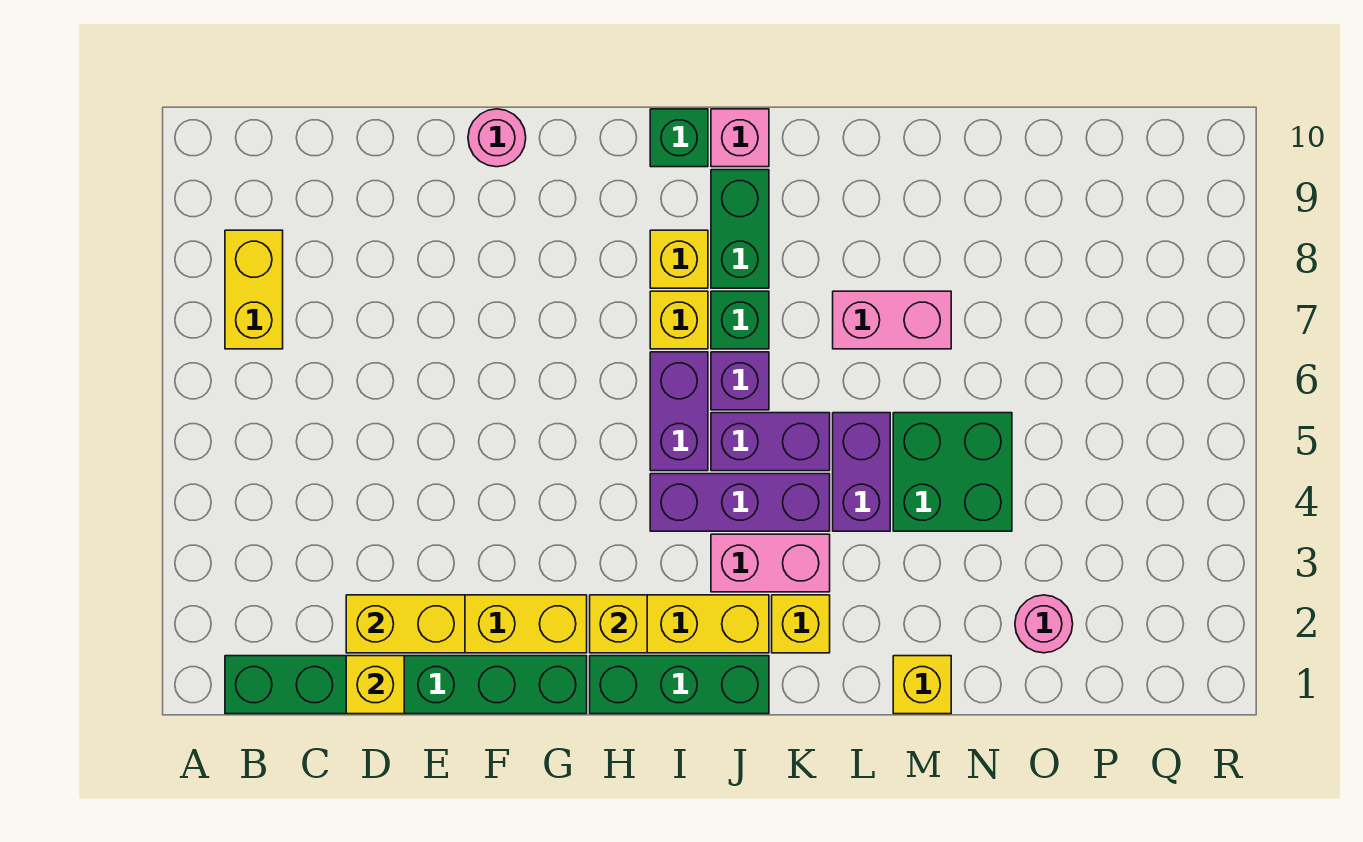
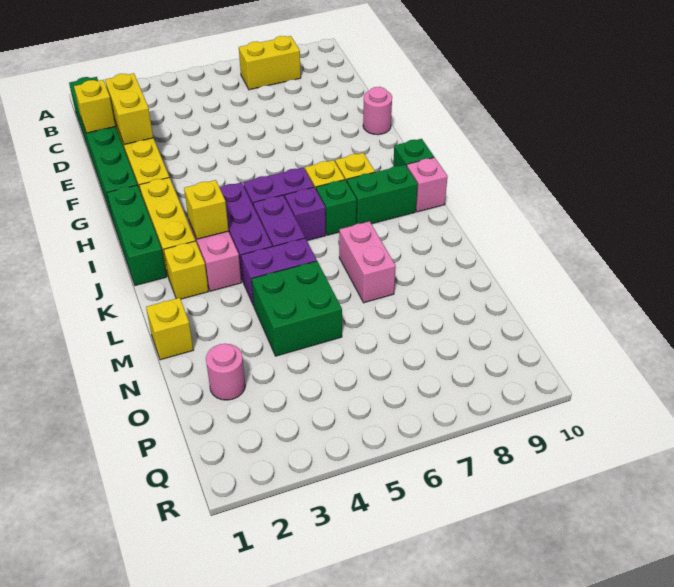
yellow brick H2 level 2 -> yellow brick J3 level 2

